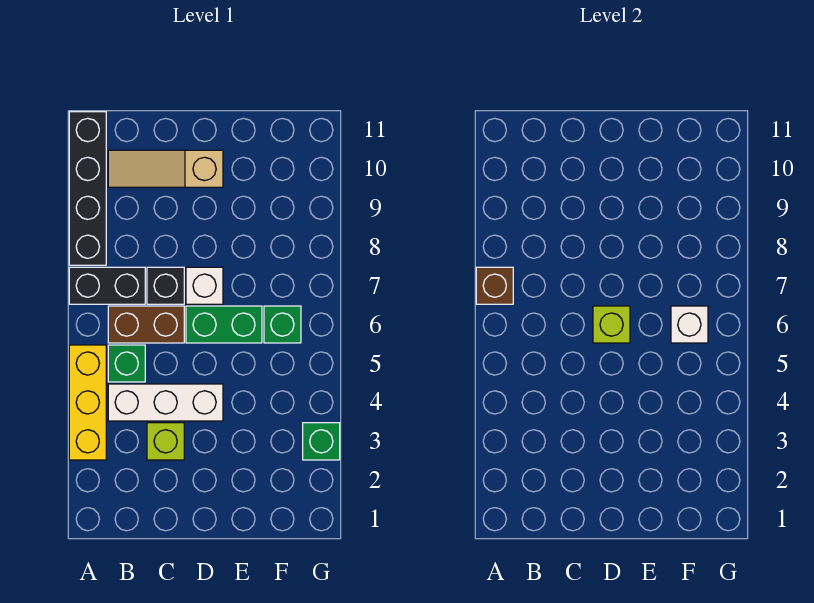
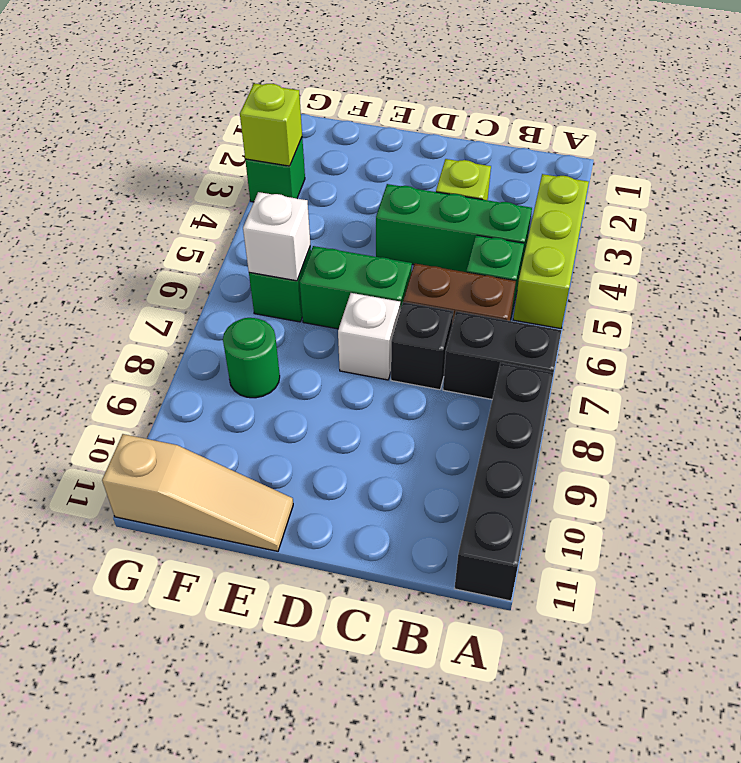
yellow brick A3:A5 level 1 -> lime brick A3:A5 level 1
brown brick A7 level 2 -> none
white brick B4:D4 level 1 -> green brick B4:D4 level 1
tan slope B10:D10 level 1 top D -> tan slope E11:G11 level 1 top G
lime brick D6 level 2 -> lime brick G3 level 2
none -> green round brick F8 level 1

